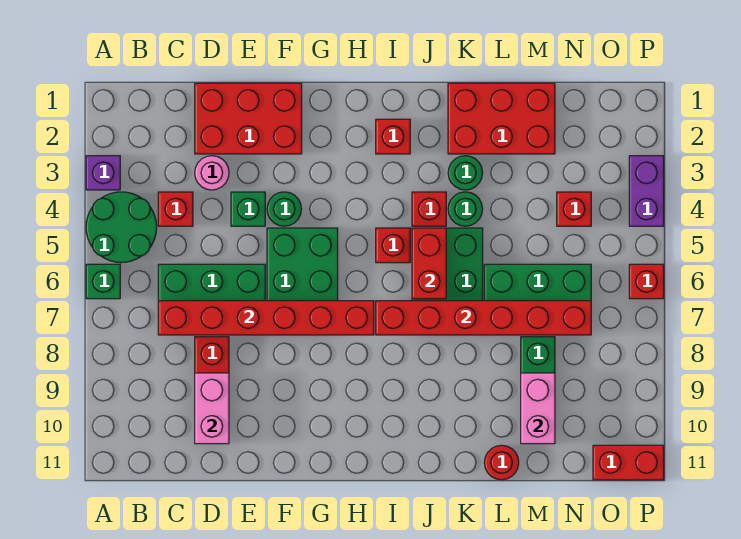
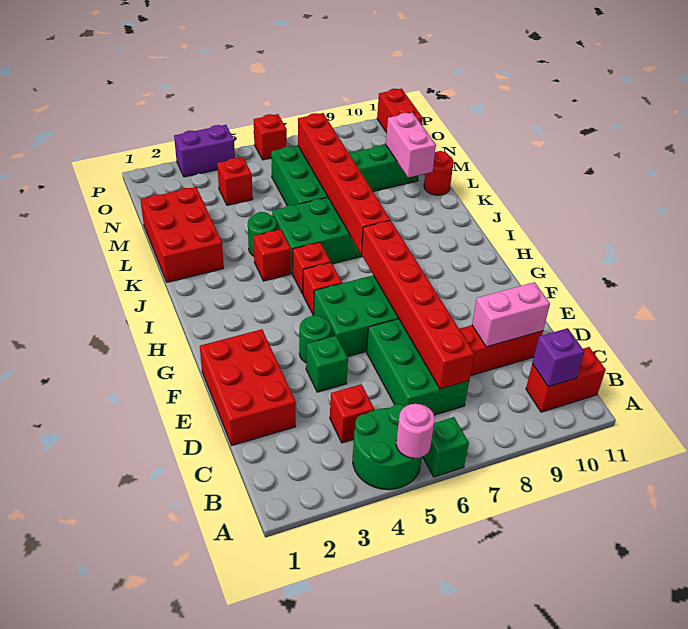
purple brick A3 level 1 -> purple brick B10 level 2
pink round brick D3 level 1 -> pink round brick A5 level 2
red brick I2 level 1 -> red brick H5 level 1
red brick J5:J6 level 2 -> red brick B10:B11 level 1
green round brick K3 level 1 -> none
pink brick M9:M10 level 2 -> pink brick L10:M10 level 2

